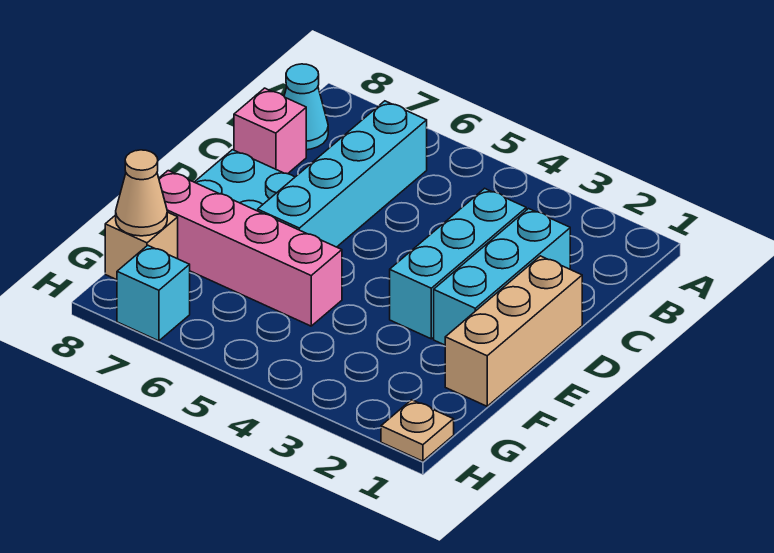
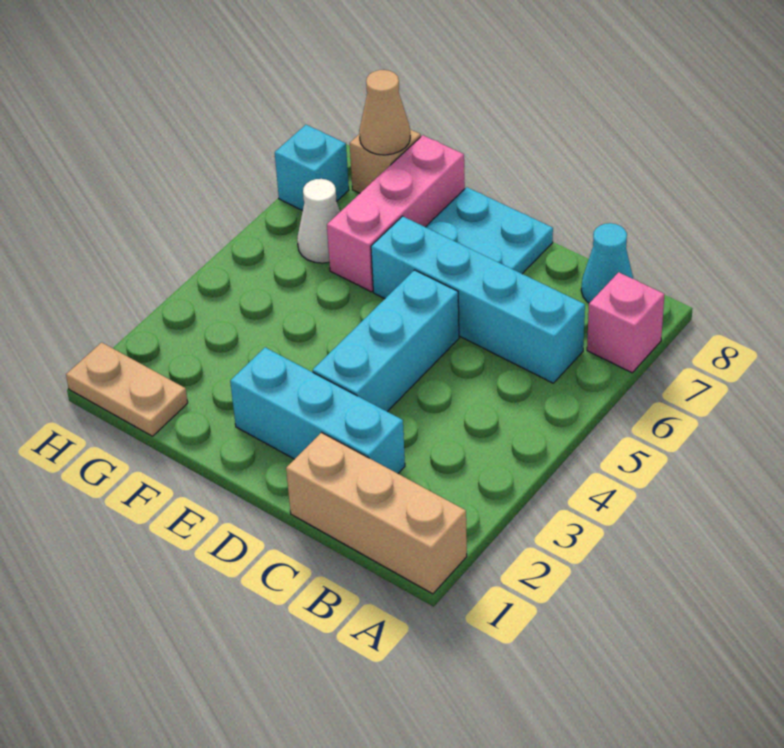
cyan brick C3:E3 level 1 -> cyan brick D3:D5 level 1
pink brick C8 level 1 -> pink brick A7 level 1
tan brick D1:F1 level 1 -> tan brick A1:C1 level 1
pink brick F5:F8 level 1 -> pink brick F6:F8 level 1
none -> white cone G6 level 1
tan plate H1 level 1 -> tan plate G1:H1 level 1

